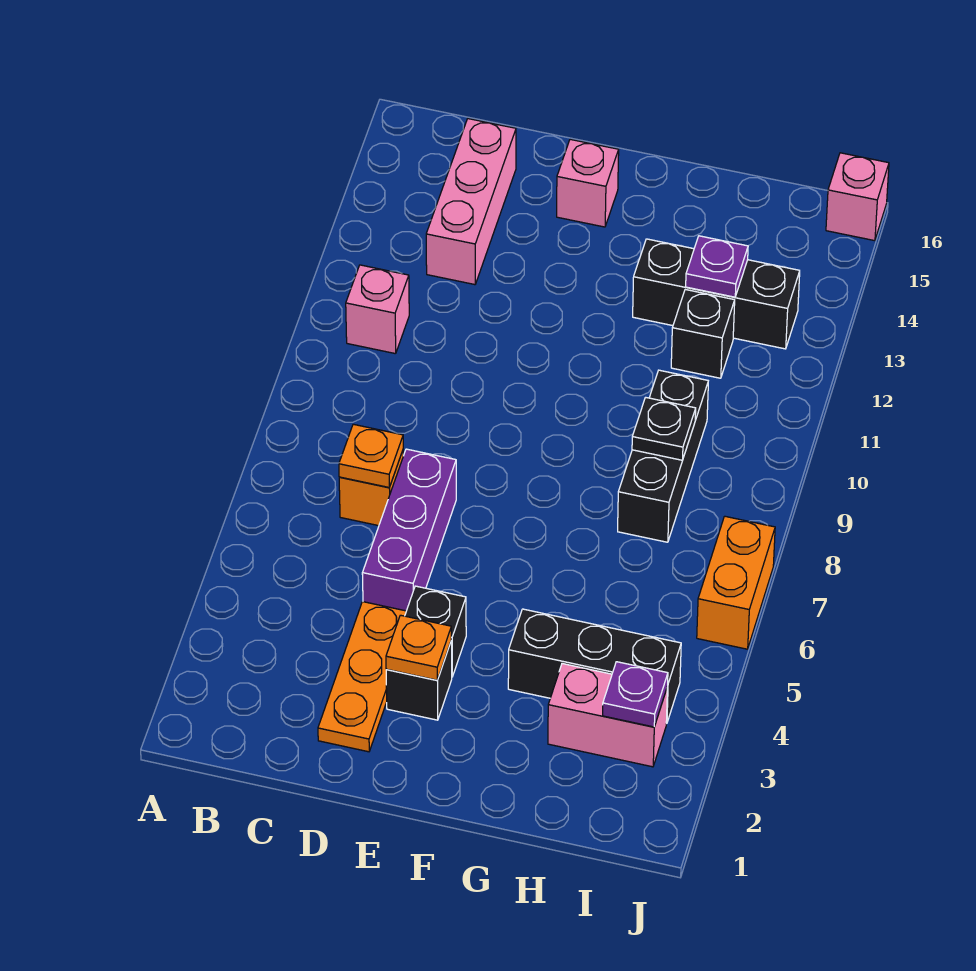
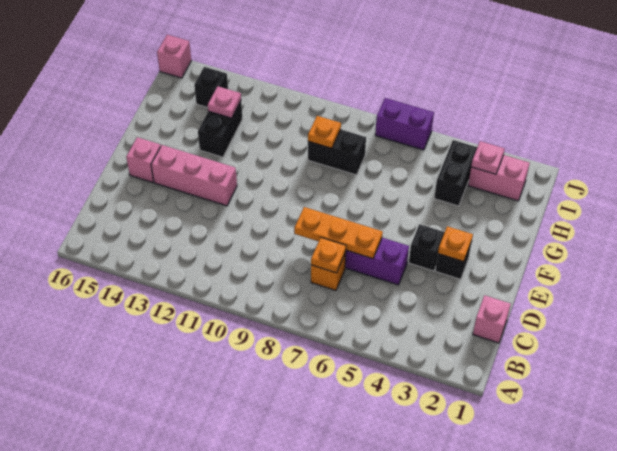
pink brick B11 level 1 -> pink brick C1 level 1
pink brick C13:C15 level 1 -> pink brick E12:E14 level 1
orange plate D2:D4 level 1 -> orange plate D6:D8 level 2
black brick G4:I4 level 1 -> black brick H4:I4 level 1
black brick G13:I13 level 1 -> black brick G13:H13 level 1
pink brick H3:I3 level 1 -> pink brick I2:I3 level 1
black brick H8:H10 level 1 -> black brick H8:H9 level 1
black plate H9 level 2 -> orange plate H9 level 2
black brick H12 level 1 -> black brick I14 level 1
purple plate H13 level 2 -> pink plate H13 level 2
purple plate I3 level 2 -> pink plate I3 level 2
orange brick J6:J7 level 1 -> purple brick J6:J7 level 1

